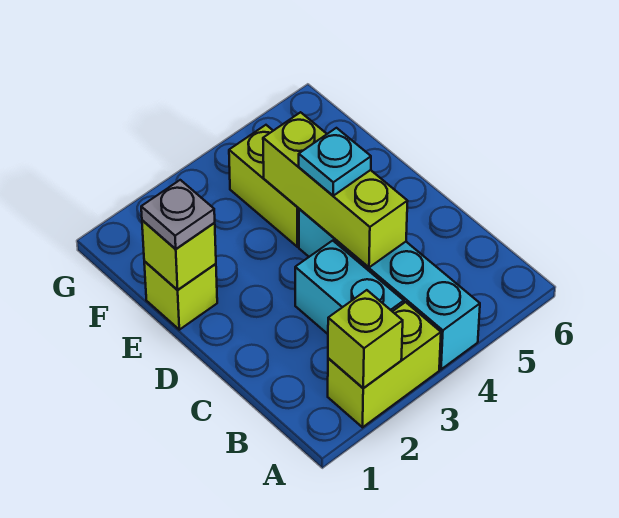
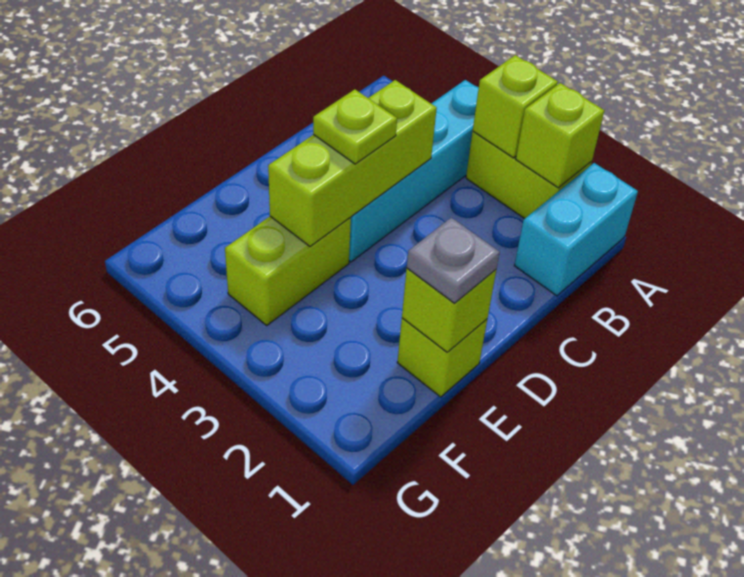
none -> lime brick A3 level 2
cyan brick B3:C3 level 1 -> cyan brick A1:B1 level 1
cyan plate D4 level 3 -> lime plate D4 level 3

